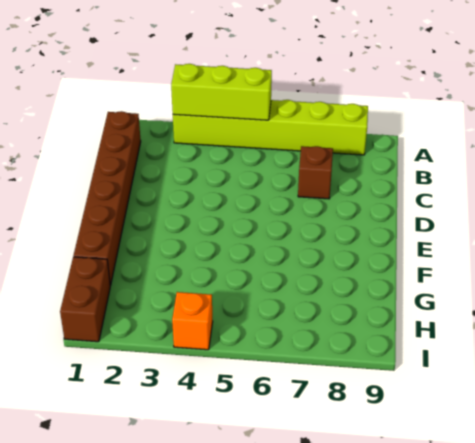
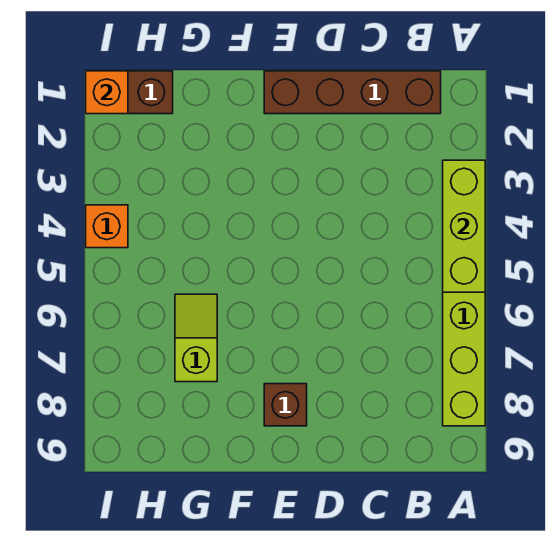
brown brick B1:G1 level 1 -> brown brick B1:E1 level 1
brown brick C7 level 1 -> brown brick E8 level 1
none -> lime slope G6:G7 level 1 top 7
none -> orange brick I1 level 2

